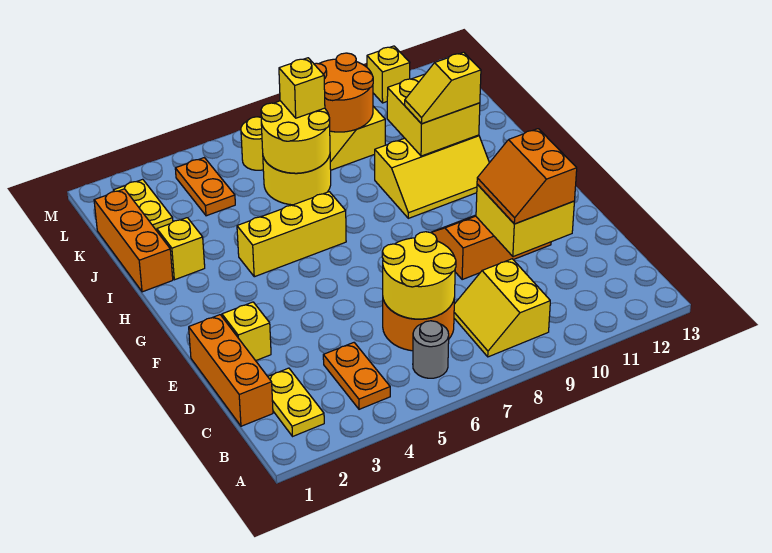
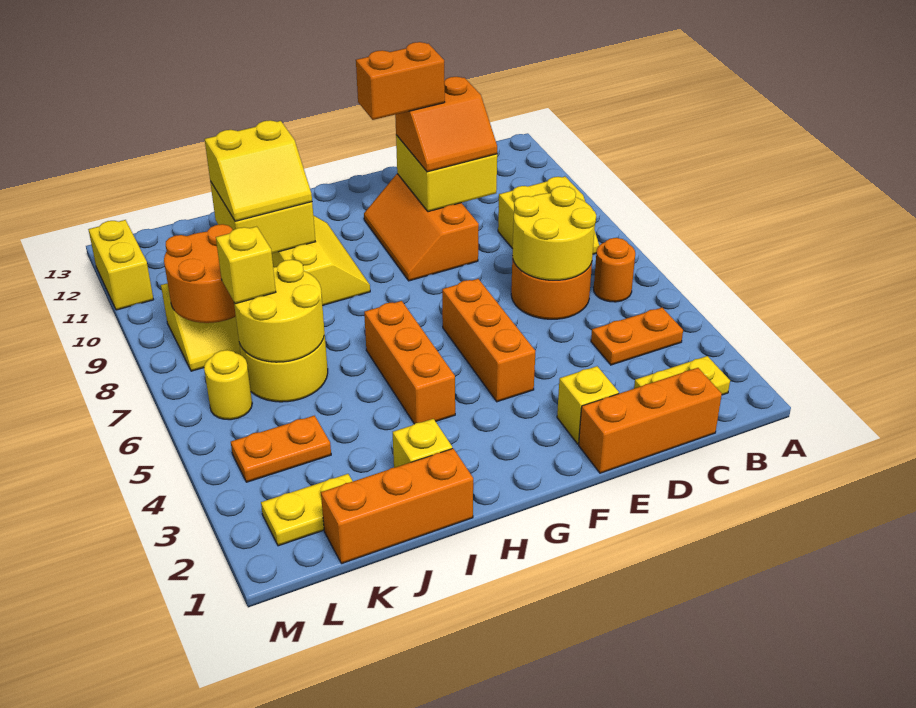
grey round brick B6 level 1 -> orange round brick B6 level 1
none -> orange brick E11:F11 level 4
none -> orange brick F4:F6 level 1
yellow brick H4:H6 level 1 -> orange brick H4:H6 level 1
yellow slope I10:I11 level 3 top 11 -> yellow slope I10:J11 level 3 top 11
yellow brick M11 level 1 -> yellow brick M11:M12 level 1

